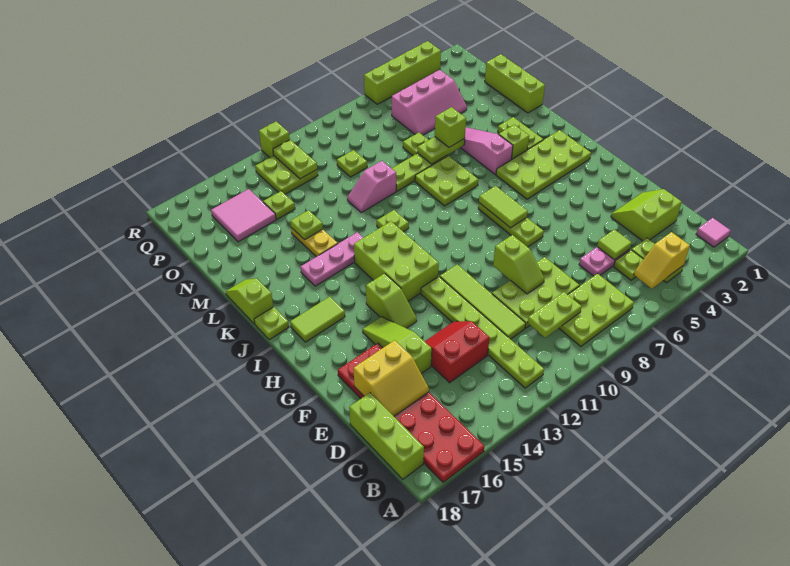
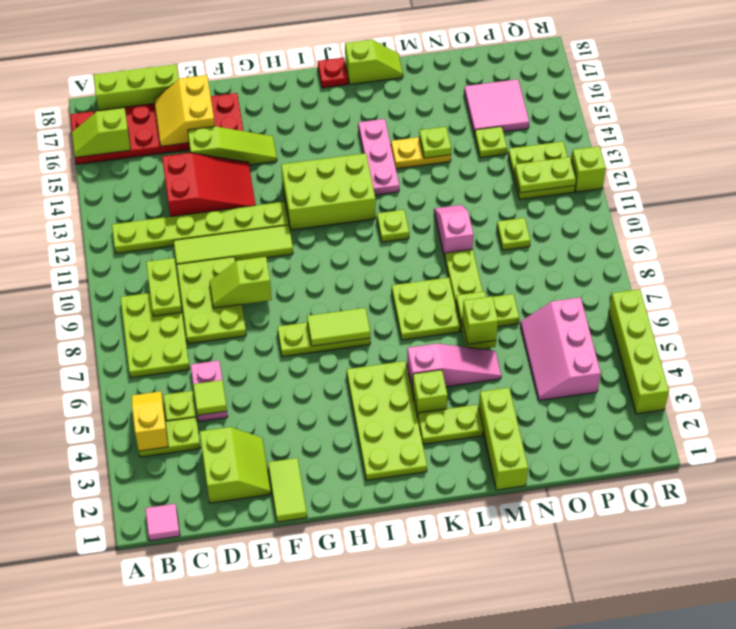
red slope D13:E14 level 1 top D -> red slope D13:F14 level 1 top D
lime slope G14:H14 level 1 top H -> lime slope A16:B16 level 2 top B
lime tile I16:I17 level 1 -> lime tile F1:F2 level 1
lime plate J18 level 1 -> red plate J18 level 1
lime brick M1:O1 level 1 -> lime brick M1:M3 level 1

